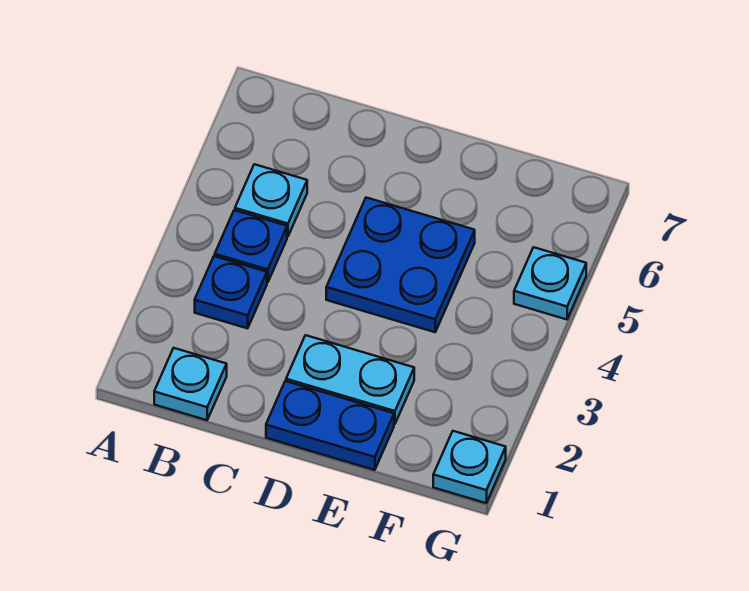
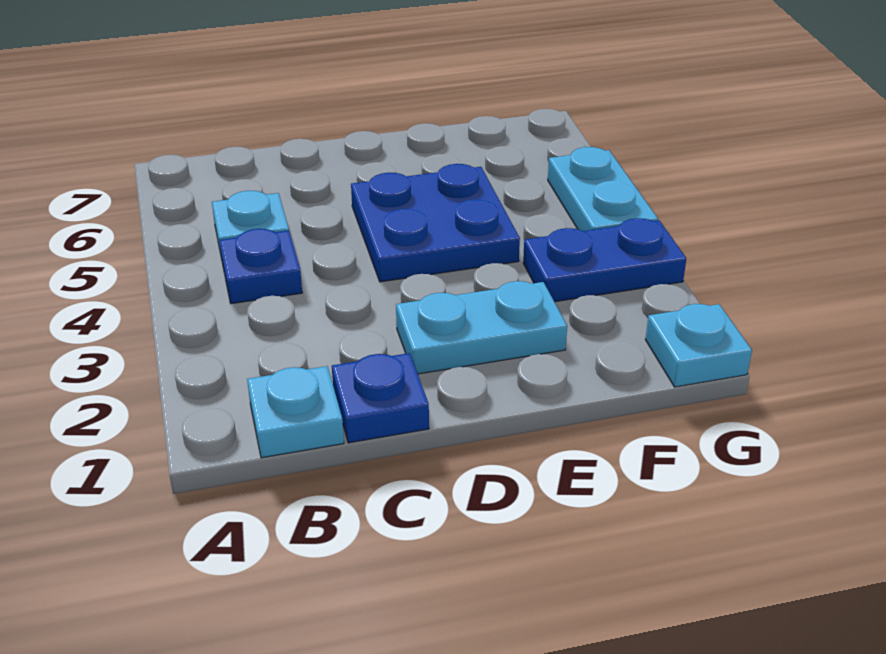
blue plate B3 level 1 -> blue plate C1 level 1
blue plate D1:E1 level 1 -> blue plate F3:G3 level 1
cyan plate G5 level 1 -> cyan plate G4:G5 level 1

